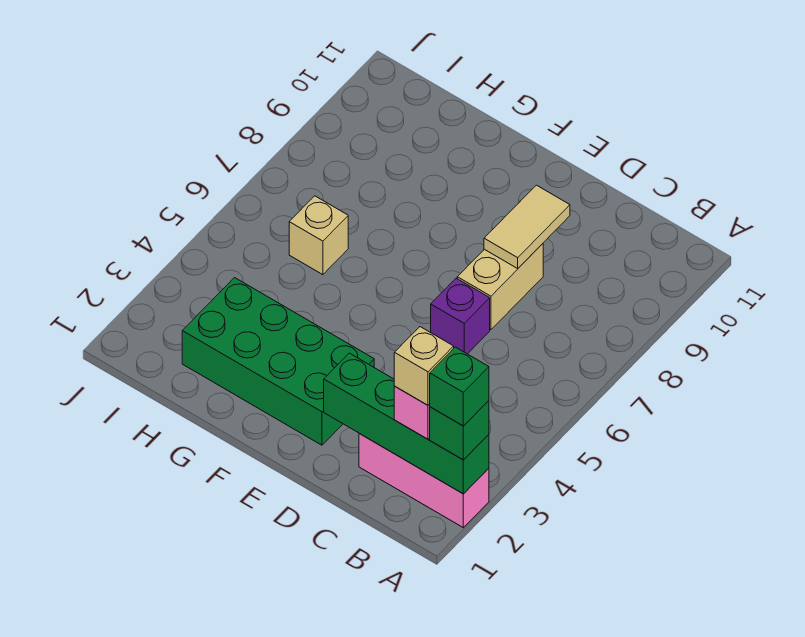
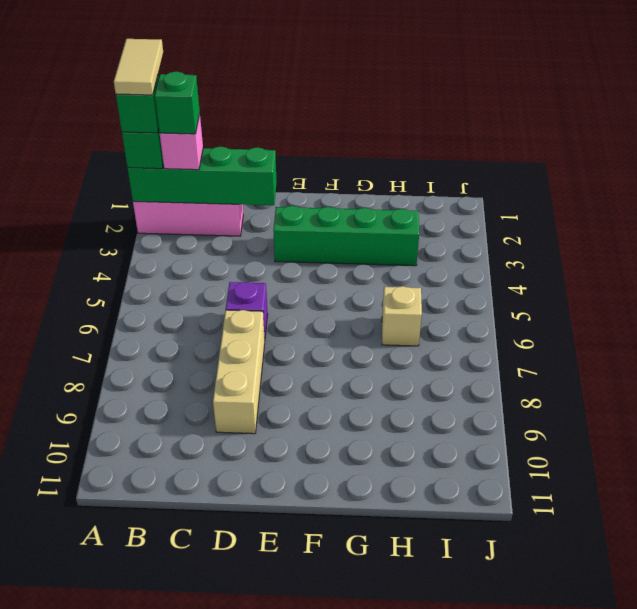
tan brick B2 level 4 -> green brick B2 level 4
tan brick D7:D8 level 1 -> tan brick D7:D9 level 1
tan tile D8:D9 level 2 -> tan tile A1:A2 level 5
green brick E2:H3 level 1 -> green brick E3:H3 level 1

